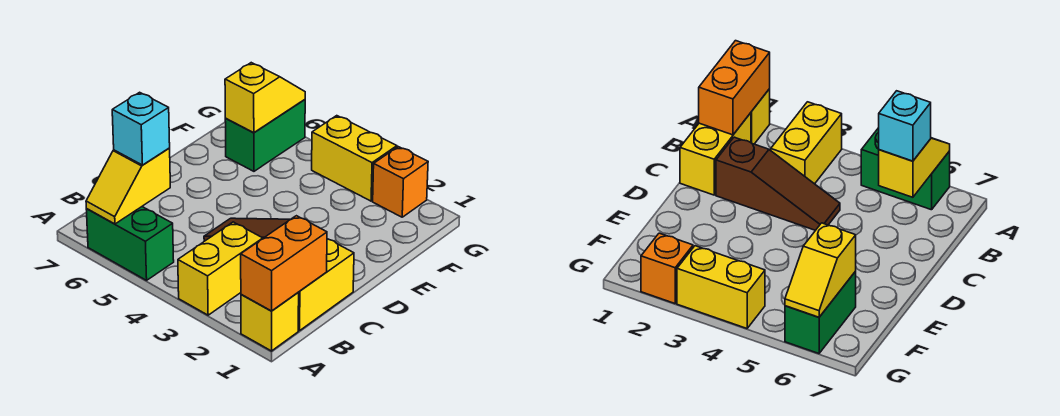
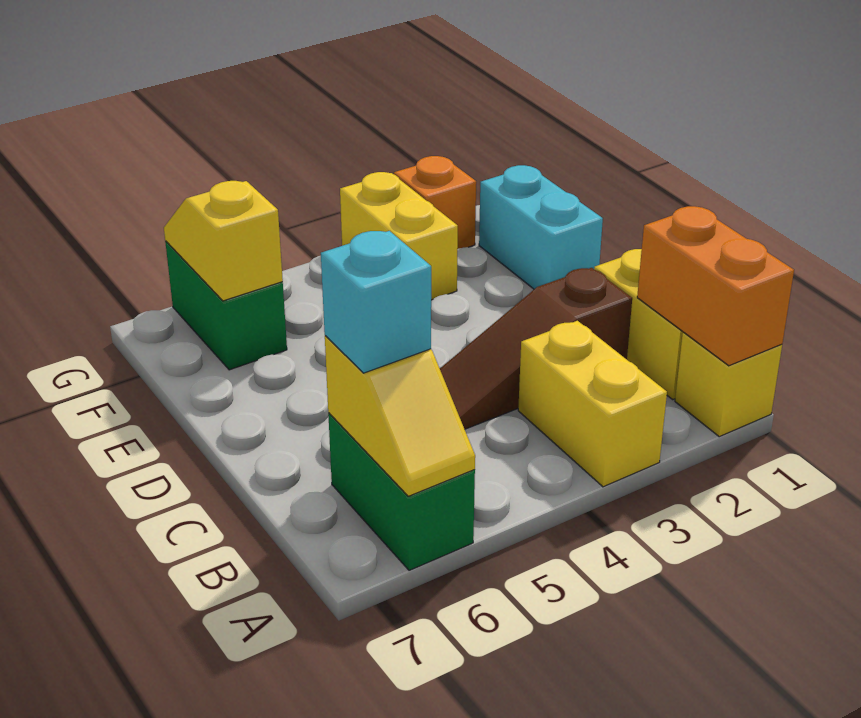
green brick A5:A6 level 1 -> green brick A6:B6 level 1
none -> cyan brick E1:F1 level 1
yellow brick G3:G4 level 1 -> yellow brick F3:G3 level 1

